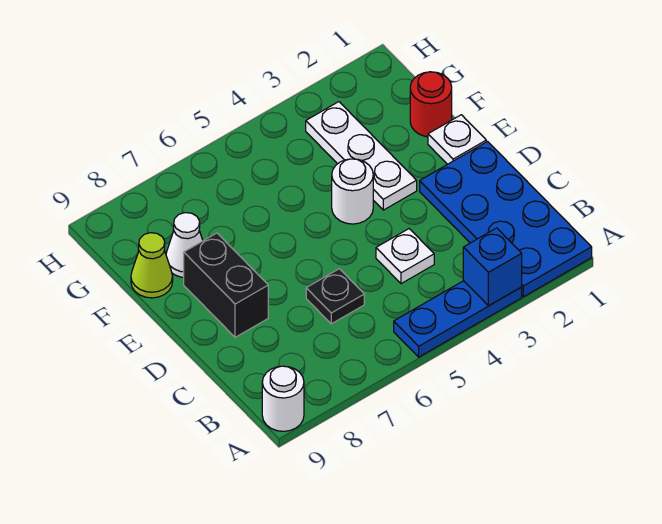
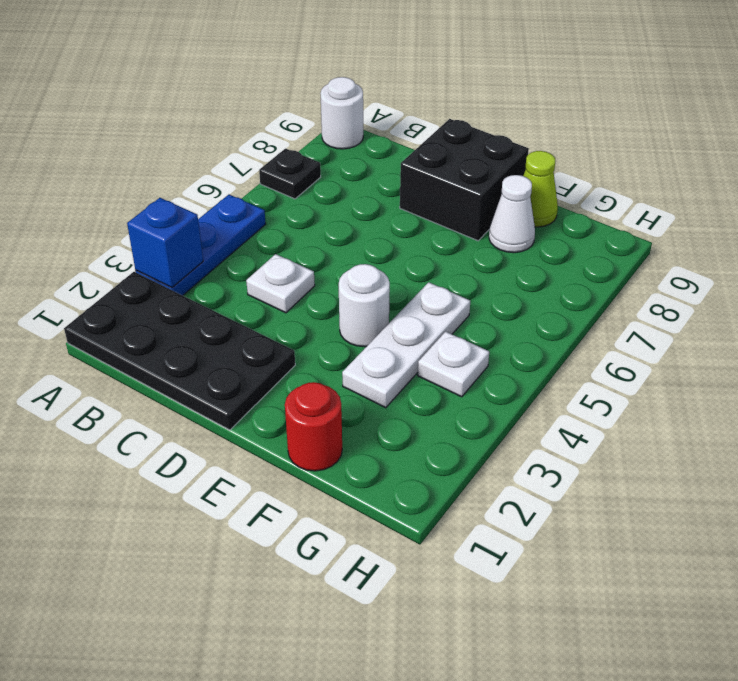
blue plate A1:D2 level 1 -> black plate A1:D2 level 1
black plate C6 level 1 -> black plate A7 level 1
black brick D8:E8 level 1 -> black brick D8:E9 level 1
white plate E1 level 1 -> white plate G4 level 1
white plate E3:G3 level 1 -> white plate F3:F5 level 1

